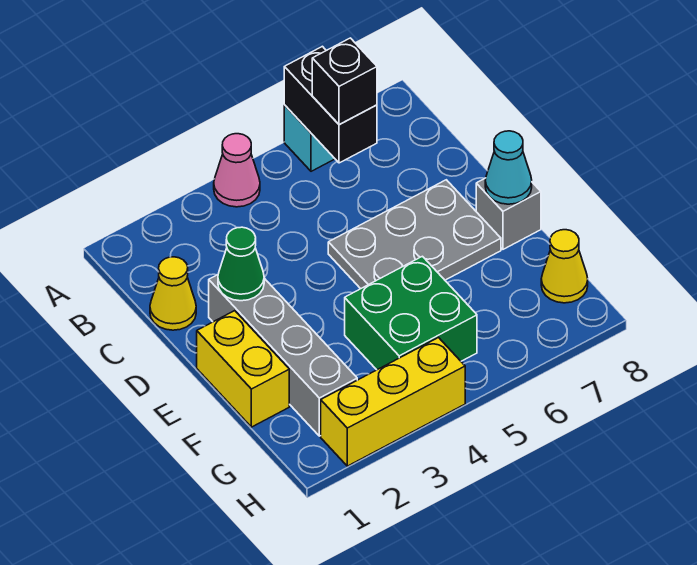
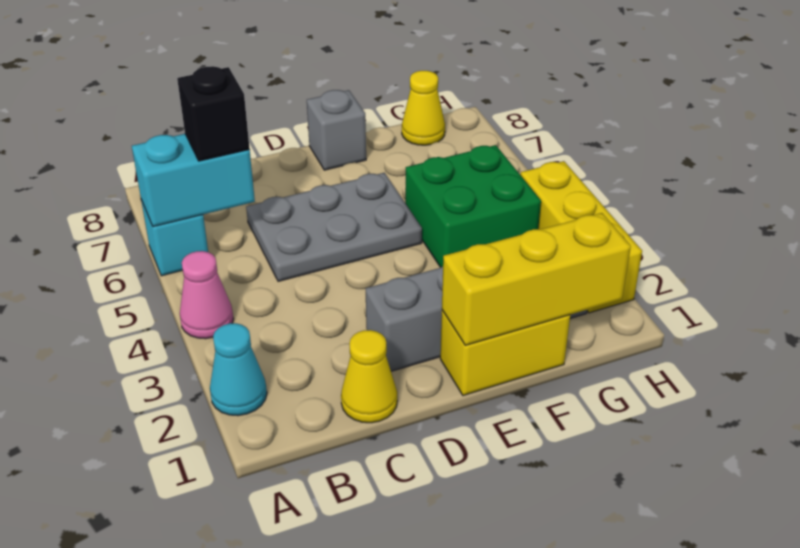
black brick A6:B6 level 2 -> cyan brick A6:B6 level 2
green cone D2 level 2 -> none
grey plate D5:E7 level 1 -> grey plate C5:E6 level 1
none -> yellow brick E1:G1 level 2
cyan cone E8 level 2 -> cyan cone A2 level 1

